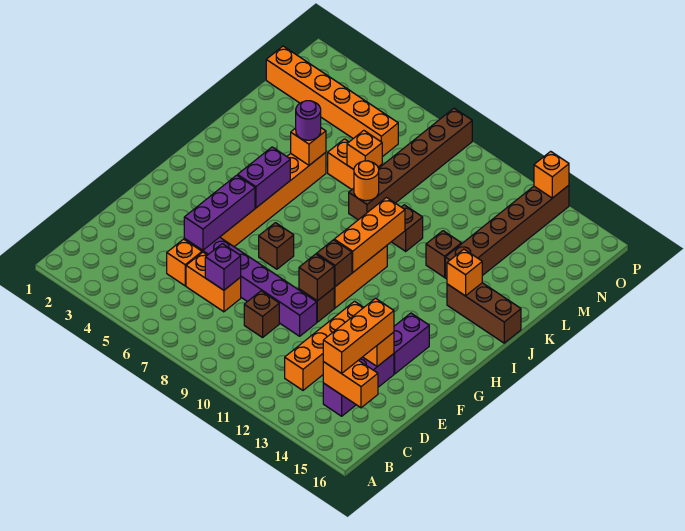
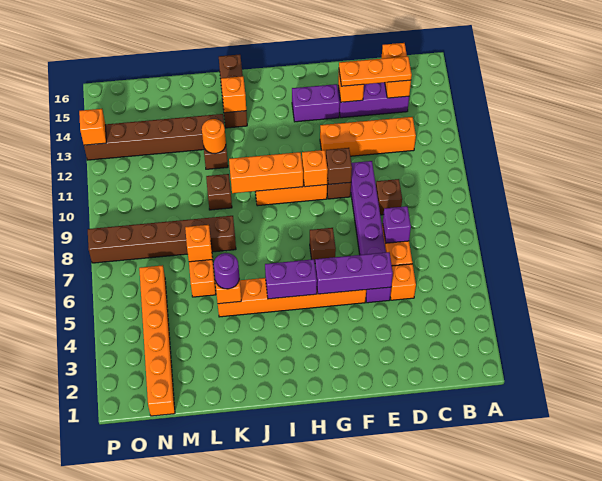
orange brick C14:E14 level 3 -> orange plate C14:E14 level 3
brown brick G10 level 2 -> orange brick G10 level 2
orange round brick K8 level 2 -> orange round brick K12 level 2

